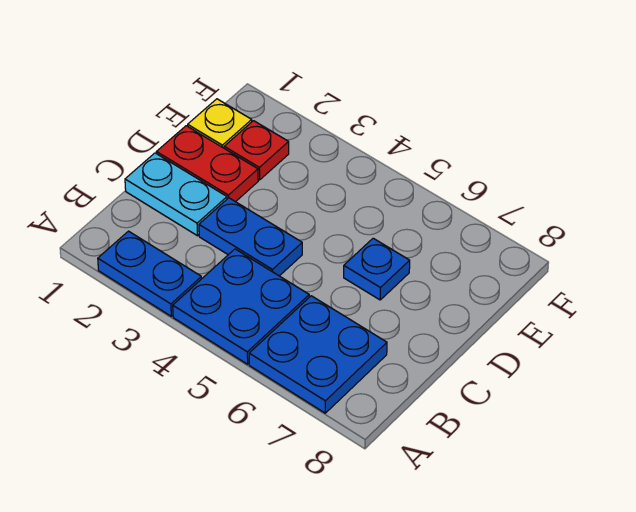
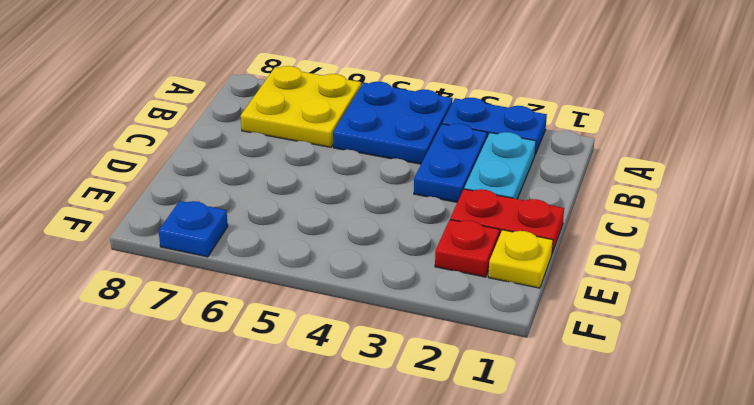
blue plate A6:B7 level 1 -> yellow plate A6:B7 level 1
cyan plate C1:C2 level 1 -> cyan plate B2:C2 level 1
blue plate C3:C4 level 1 -> blue plate B3:C3 level 1
blue plate D6 level 1 -> blue plate F7 level 1

